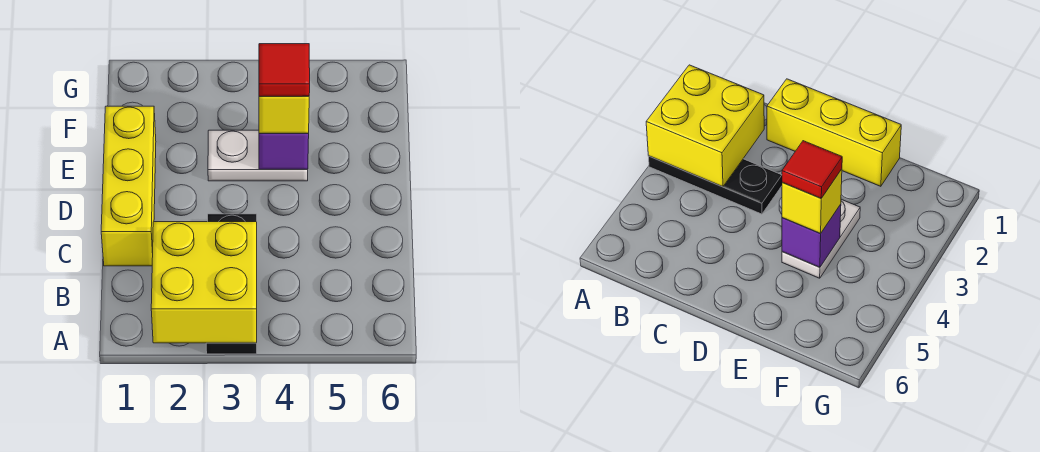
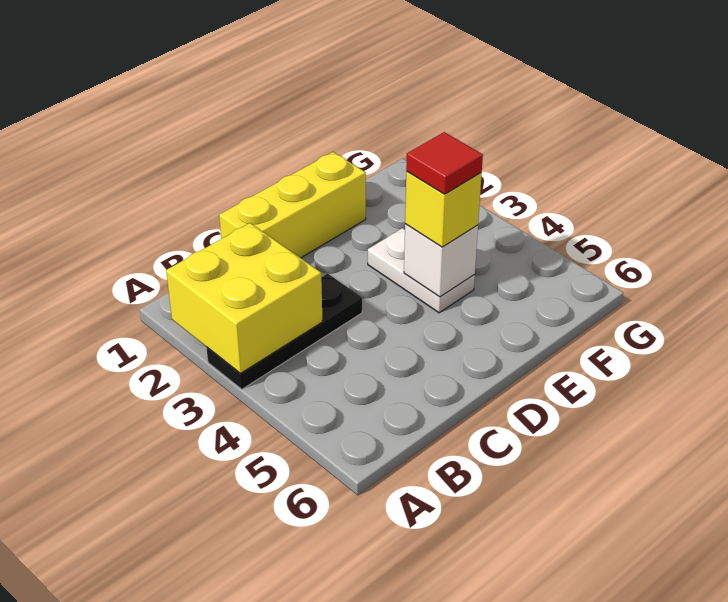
purple brick E4 level 2 -> white brick E4 level 2

